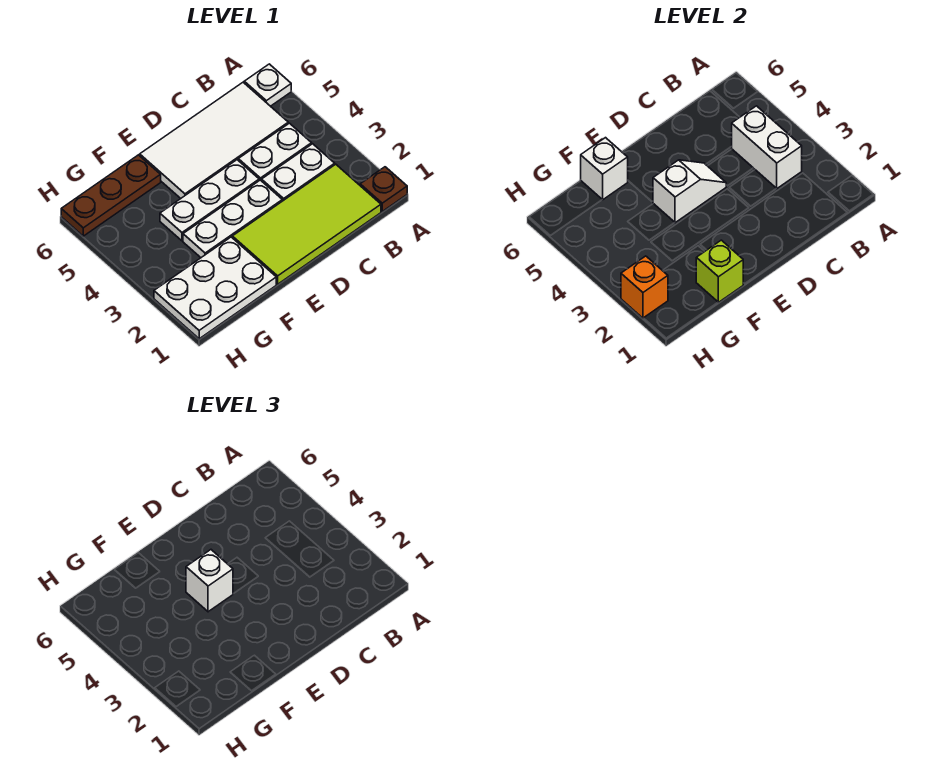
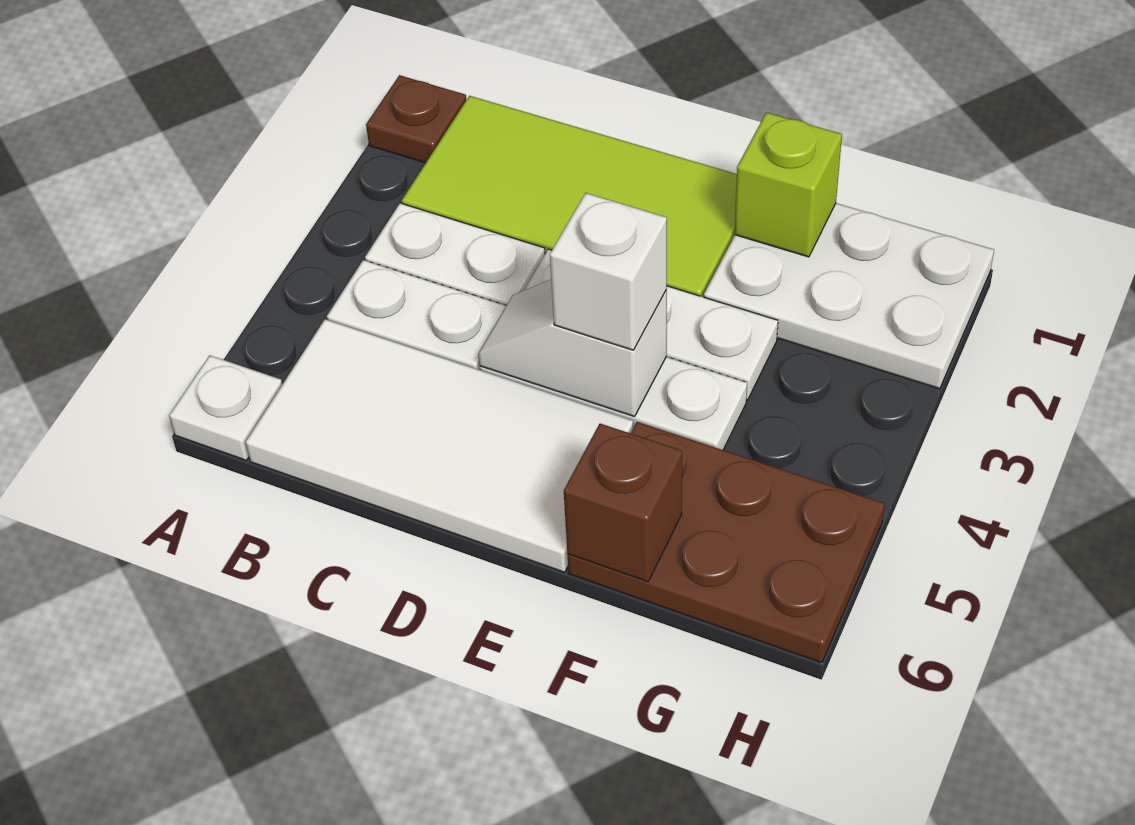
white brick B3:B4 level 2 -> none
brown plate F6:H6 level 1 -> brown plate F5:H6 level 1
white brick F6 level 2 -> brown brick F6 level 2
orange brick H2 level 2 -> none

